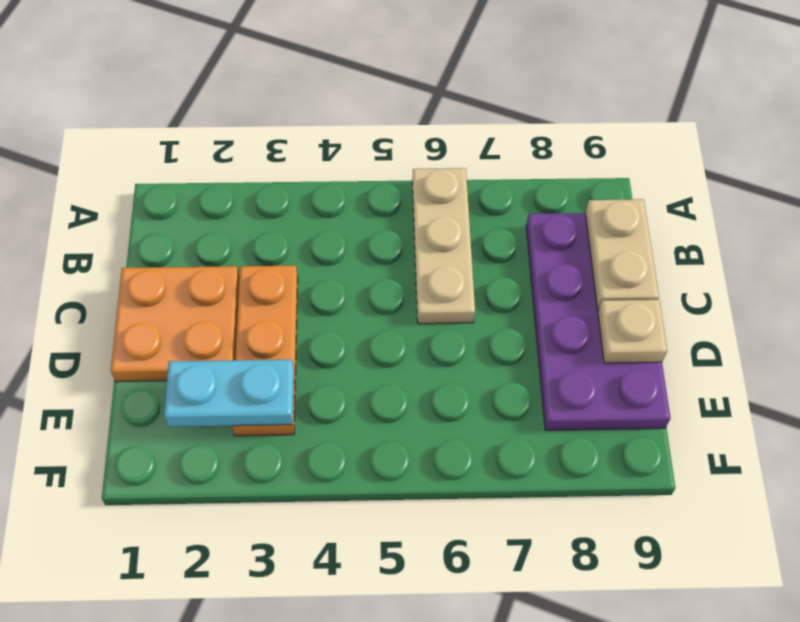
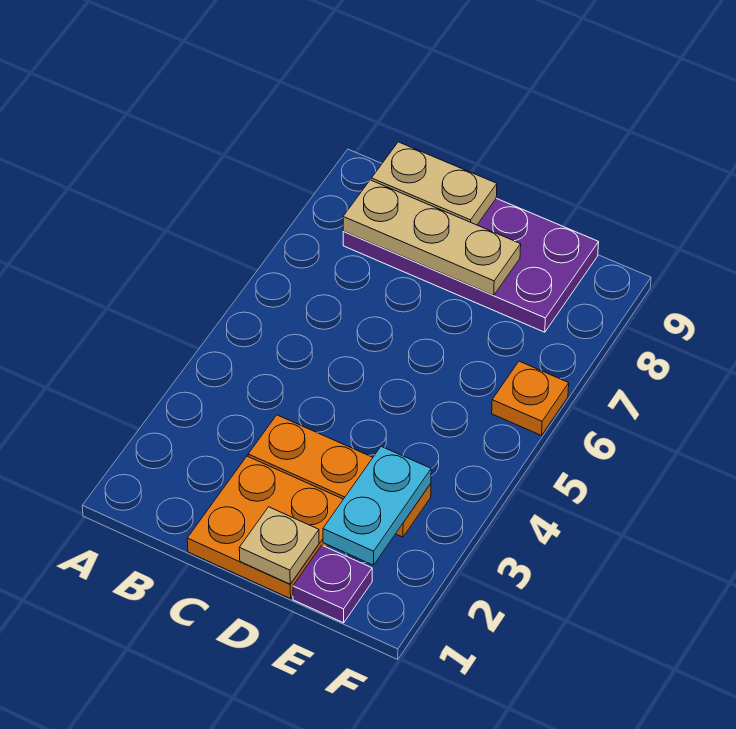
tan plate A6:C6 level 1 -> tan plate B8:D8 level 2
tan plate D9 level 2 -> tan plate D1 level 2
none -> purple plate E1 level 1
none -> orange plate F6 level 1

